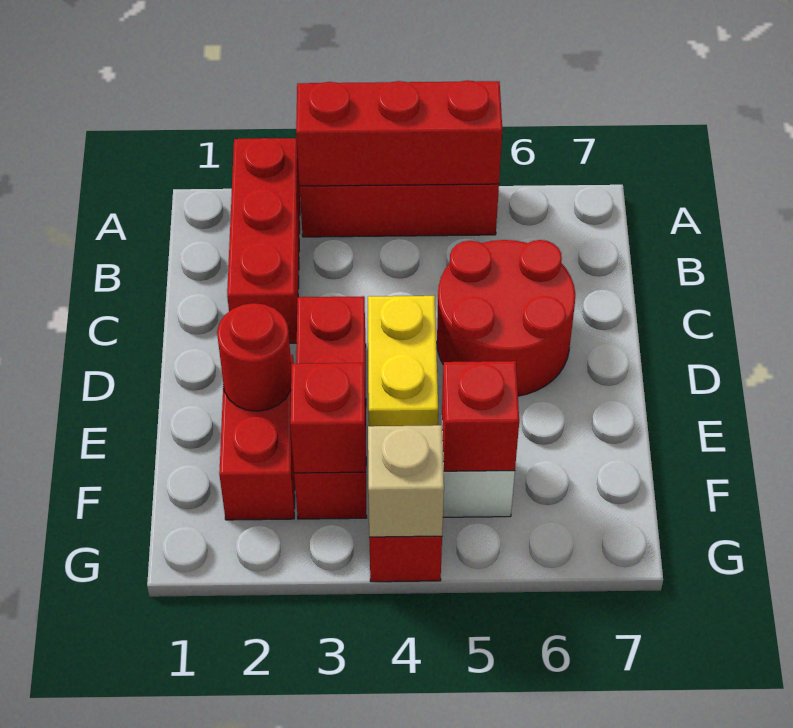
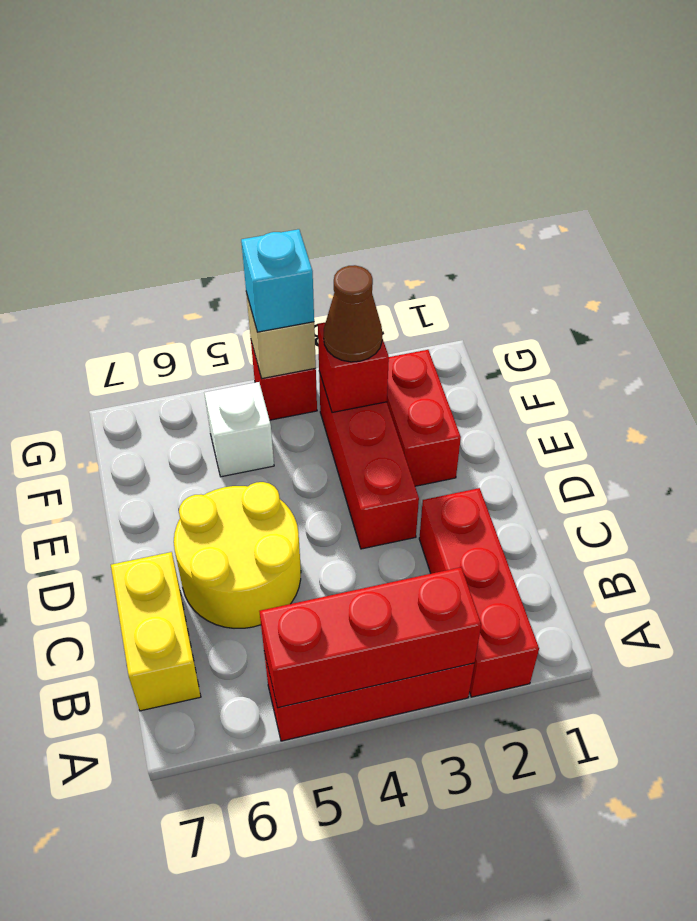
red round brick C5:D6 level 1 -> yellow round brick C5:D6 level 1
yellow brick D4:E4 level 1 -> yellow brick B7:C7 level 1
red round brick E2 level 2 -> none
none -> brown cone F3 level 3
red brick F5 level 2 -> none
none -> cyan brick G4 level 3

